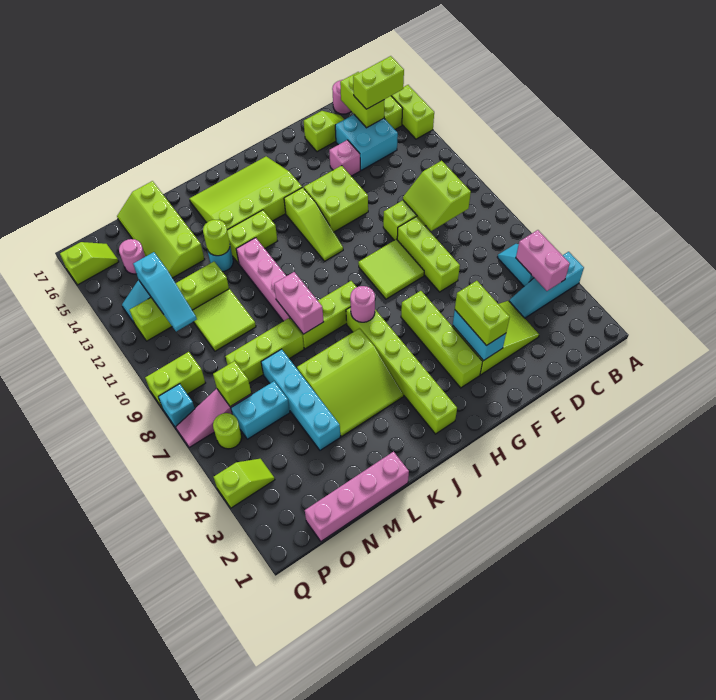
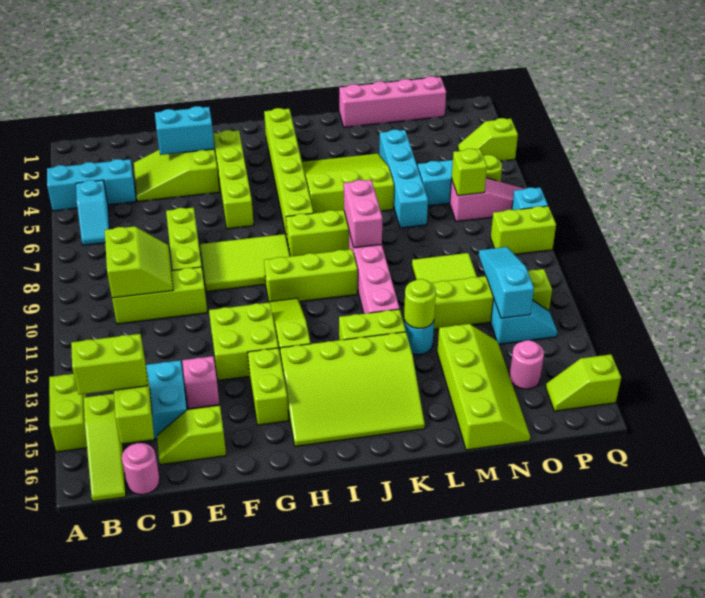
cyan slope A4:C4 level 1 top A -> cyan brick A4:C4 level 1
pink brick B4:B5 level 2 -> none
cyan brick F3:F4 level 2 -> cyan brick E3:F3 level 2
lime brick F3:F4 level 3 -> lime brick G14:G15 level 1
lime tile F8:G9 level 1 -> lime tile F8:H9 level 1
pink round brick I7 level 2 -> none
lime brick L8:N8 level 1 -> lime brick H10:J10 level 1

